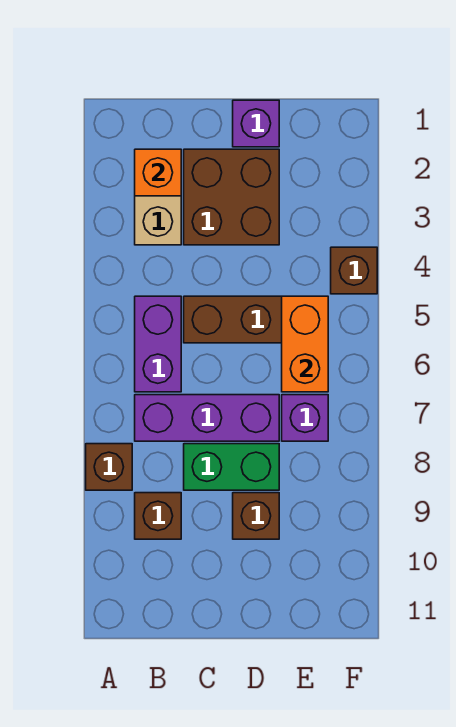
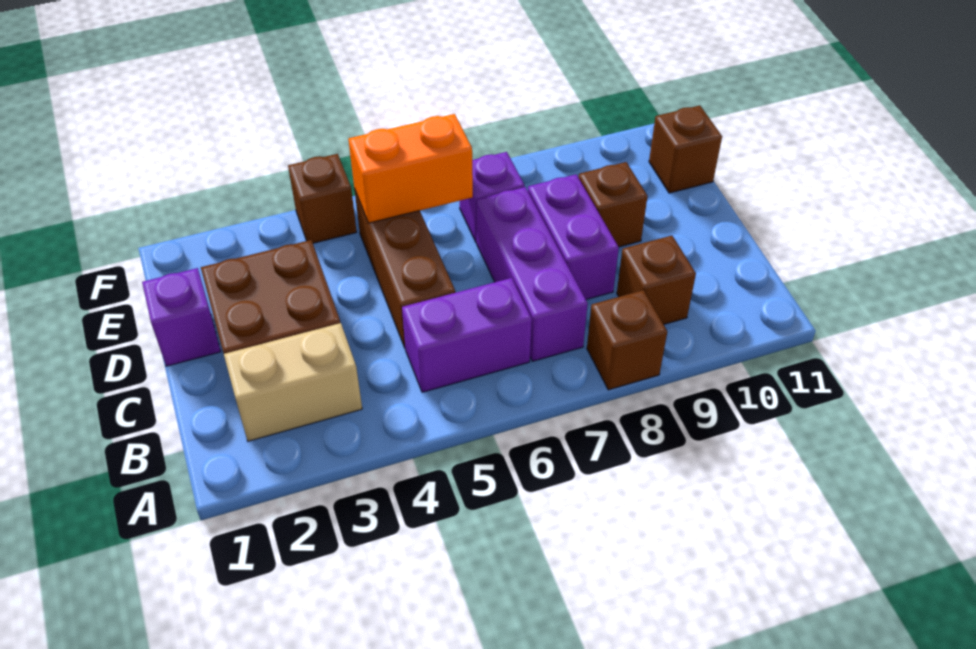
orange brick B2 level 2 -> none
green brick C8:D8 level 1 -> purple brick C8:D8 level 1
none -> brown brick E11 level 1

